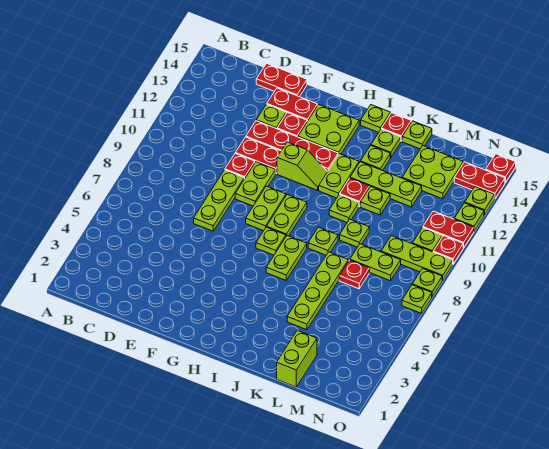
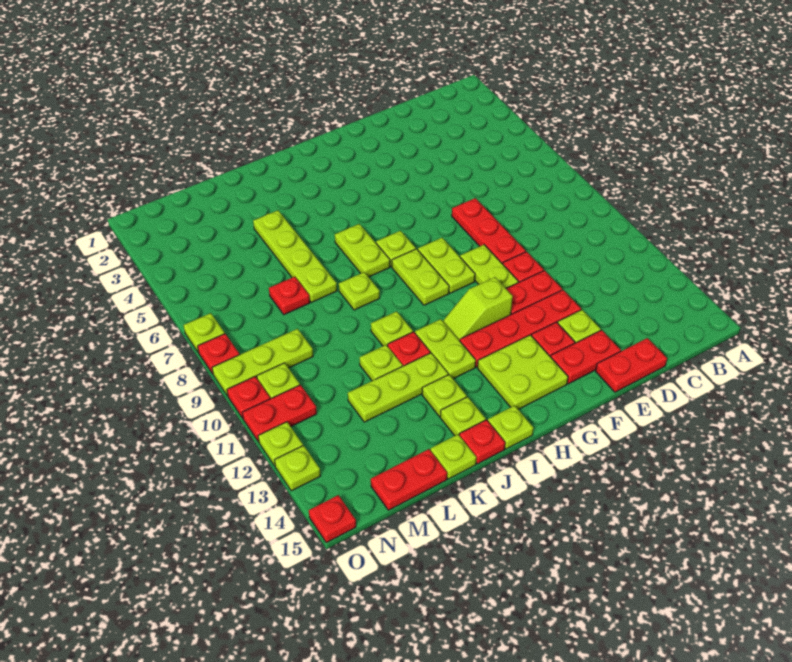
lime plate E7:E9 level 1 -> red plate E7:E9 level 1
lime plate K9 level 1 -> none
lime brick L1:L2 level 1 -> none
lime plate L8:M8 level 1 -> none
lime plate L13:M14 level 1 -> none
red plate N14:O14 level 1 -> red plate L15:M15 level 1
lime plate O8 level 1 -> red plate O8 level 1

